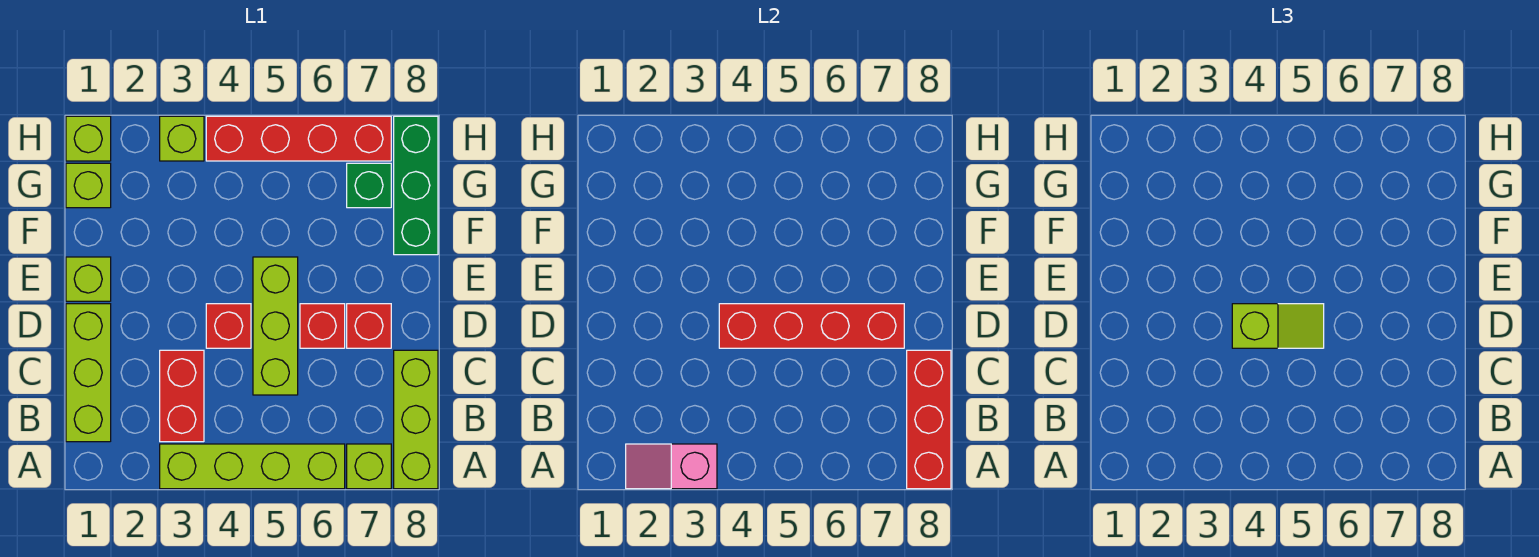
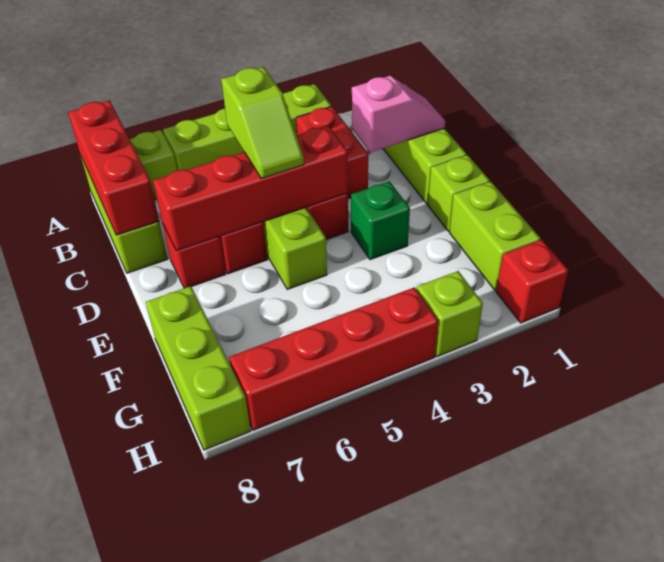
pink slope A2:A3 level 2 top 3 -> pink slope C1:C2 level 2 top 2
lime slope D4:D5 level 3 top 4 -> lime slope C5:D5 level 3 top C
green brick F8:H8 level 1 -> lime brick F8:H8 level 1
lime brick G1 level 1 -> lime brick F1:G1 level 1
green brick G7 level 1 -> green brick E3 level 1
lime brick H1 level 1 -> red brick H1 level 1

